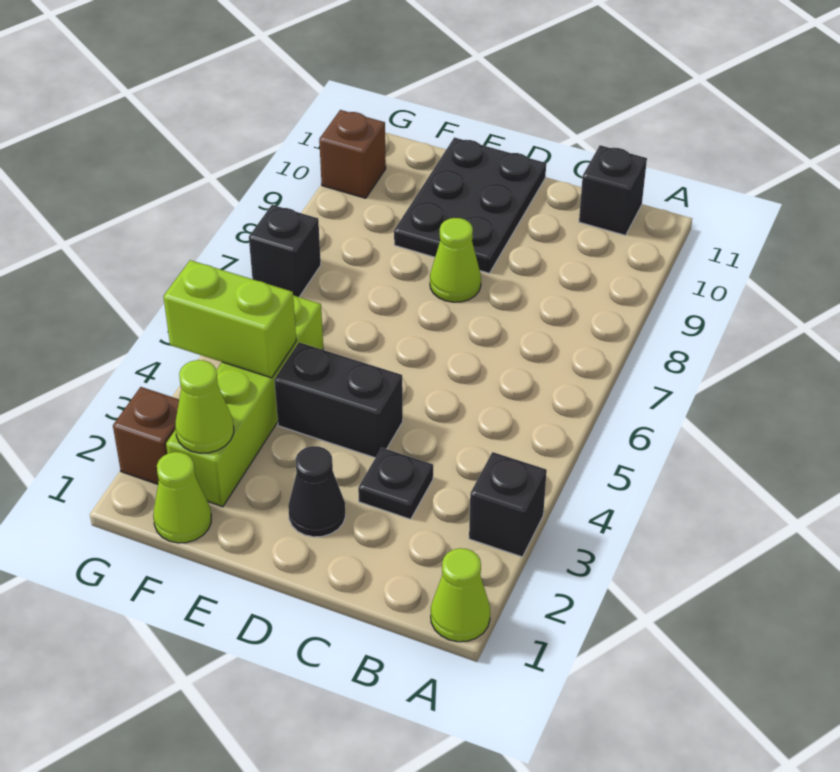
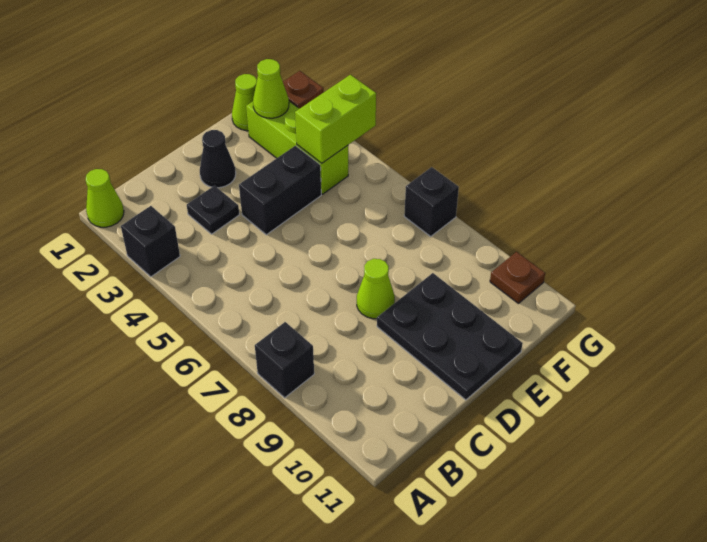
black brick B11 level 1 -> black brick A8 level 1
lime brick F2:F5 level 1 -> lime brick F2:F4 level 1
brown brick G10 level 1 -> brown plate G10 level 1

